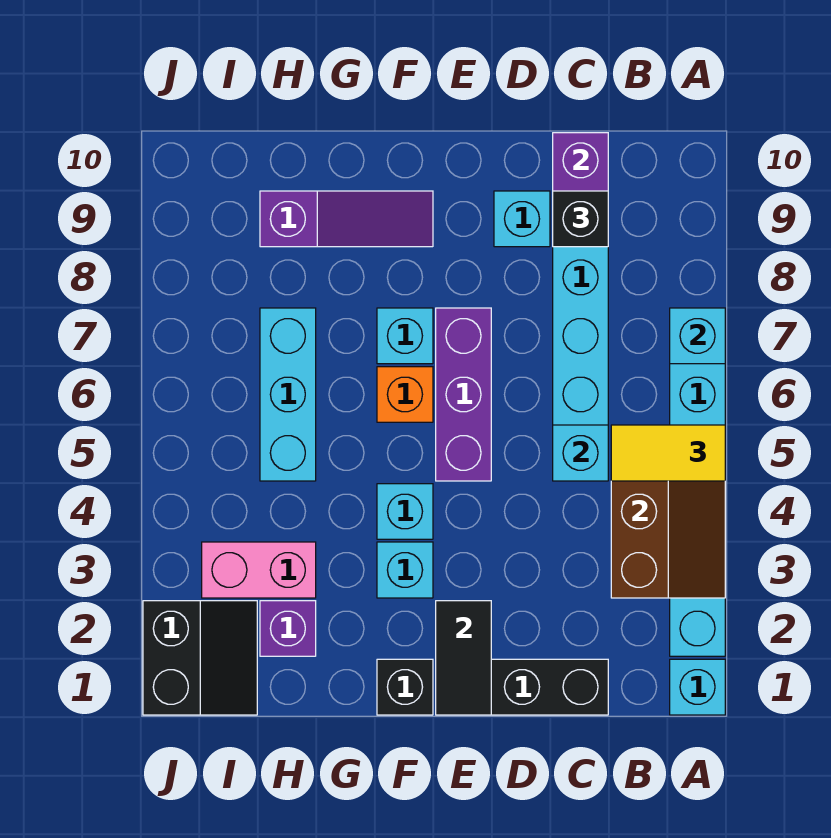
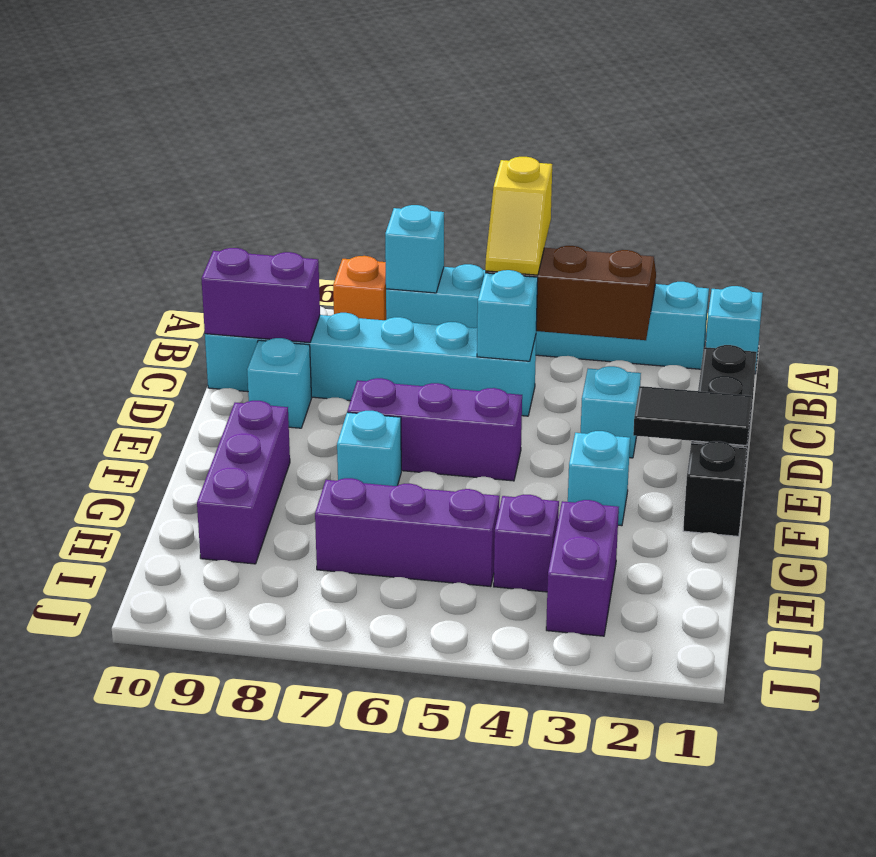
yellow tile A5:B5 level 3 -> yellow slope A5:B5 level 3 top A
black brick C9 level 3 -> none
cyan brick F4 level 1 -> cyan brick D3 level 1
orange brick F6 level 1 -> orange brick A8 level 1
purple slope F9:H9 level 1 top H -> purple brick F9:H9 level 1
purple brick H2 level 1 -> purple brick H4 level 1
pink brick H3:I3 level 1 -> purple brick H3:I3 level 1
cyan brick H5:H7 level 1 -> purple brick H5:H7 level 1
black slope I1:J2 level 1 top J -> none

